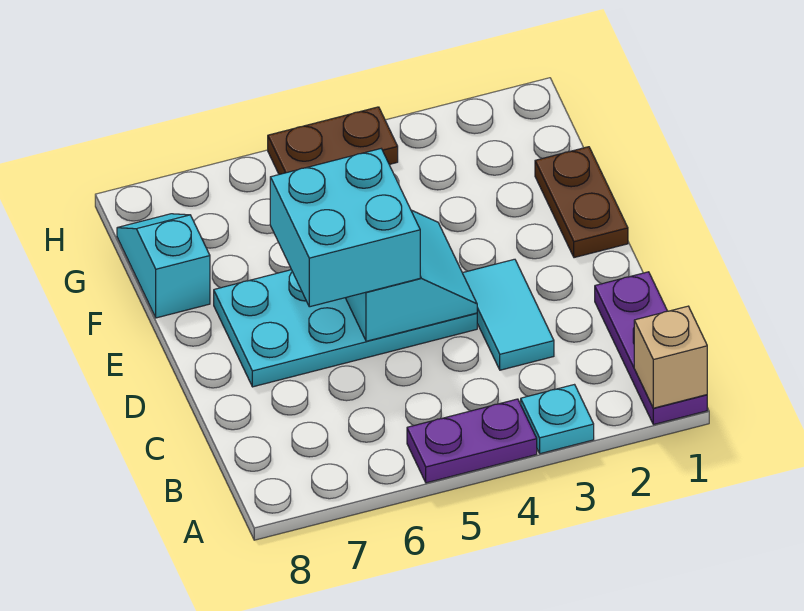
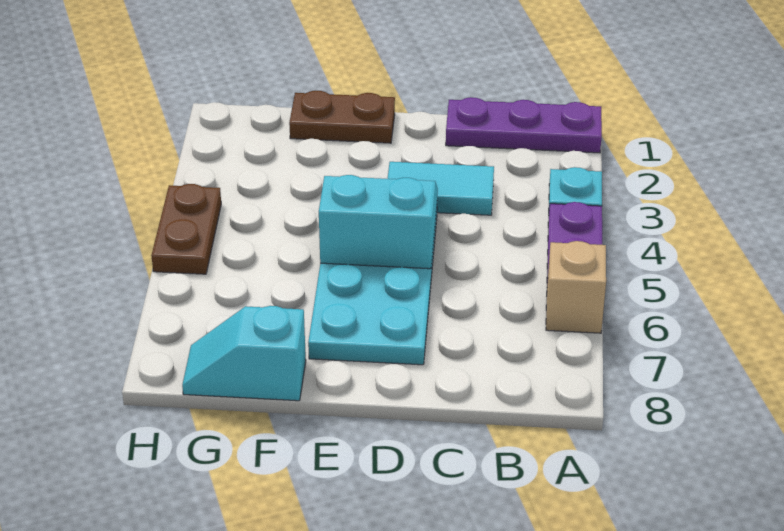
tan brick A1 level 2 -> tan brick A6 level 1
cyan brick D5:E6 level 3 -> none

